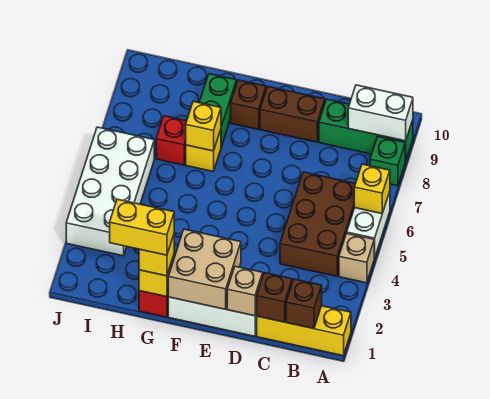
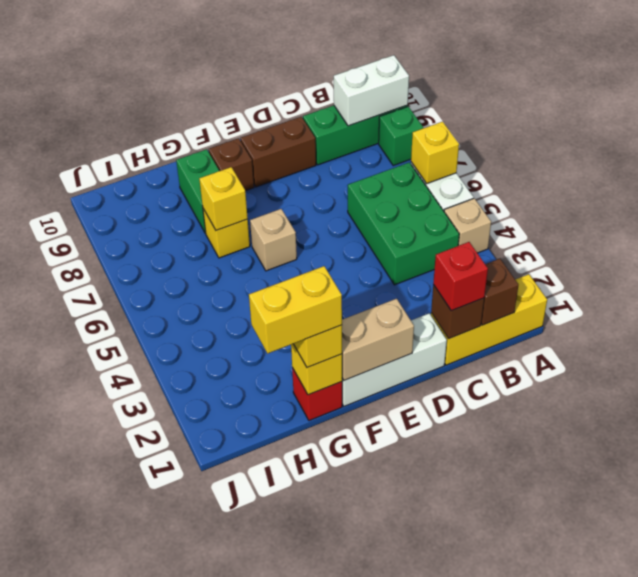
brown brick B4:C6 level 1 -> green brick B4:C6 level 1
tan brick D1 level 2 -> tan brick F6 level 1
tan brick E1:F2 level 2 -> tan brick E1:F1 level 2
red brick H7 level 1 -> red brick C1 level 3
white brick I3:J6 level 1 -> none

